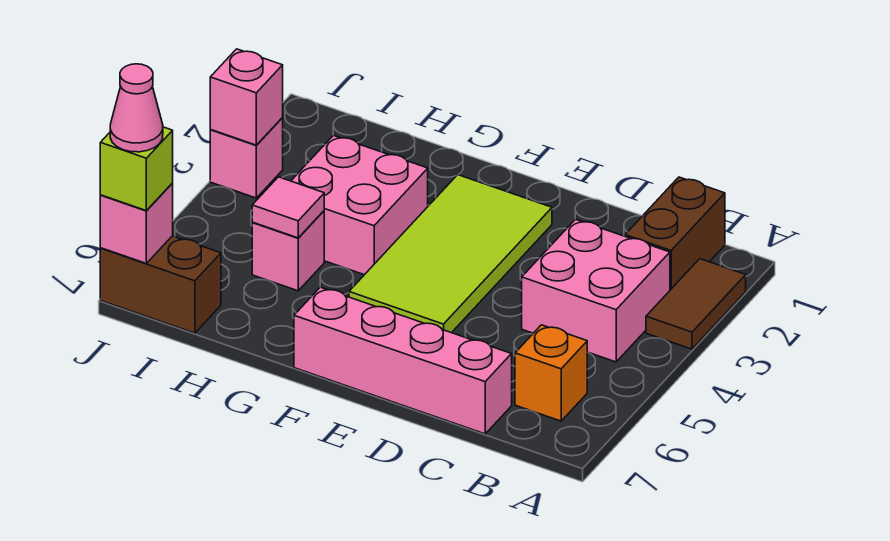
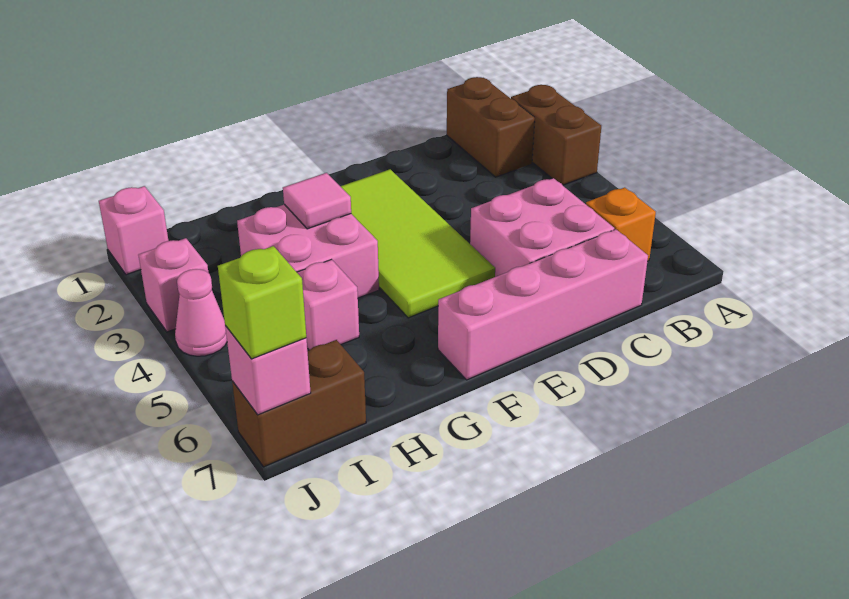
brown tile A2:A3 level 1 -> brown brick A2:A3 level 1
pink brick B3:C4 level 1 -> pink brick C5:D6 level 1
pink tile H5 level 2 -> pink tile G3 level 2
pink brick J3 level 2 -> pink brick J1 level 1
pink cone J7 level 4 -> pink cone J4 level 1

